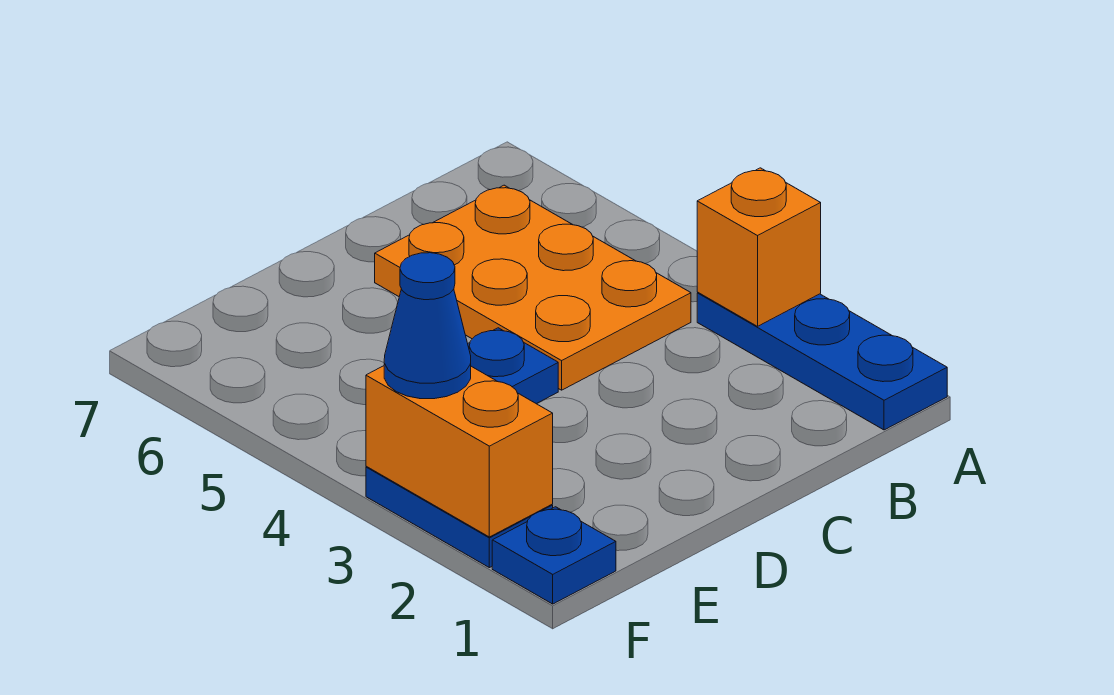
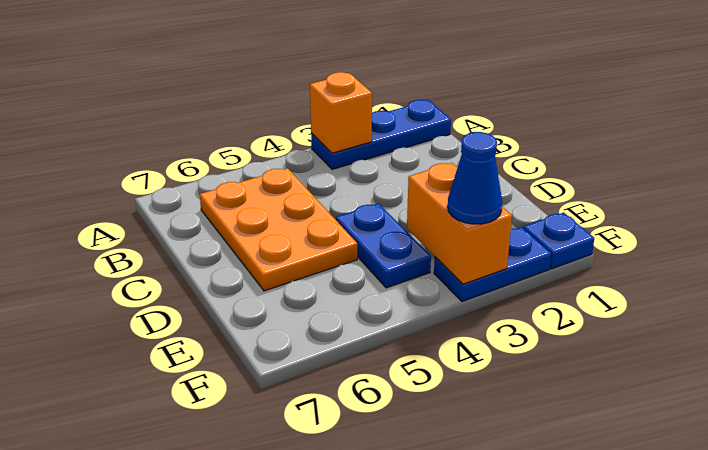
orange plate B4:C6 level 1 -> orange plate B5:D6 level 1
orange brick F2:F3 level 2 -> orange brick E3:F3 level 2

